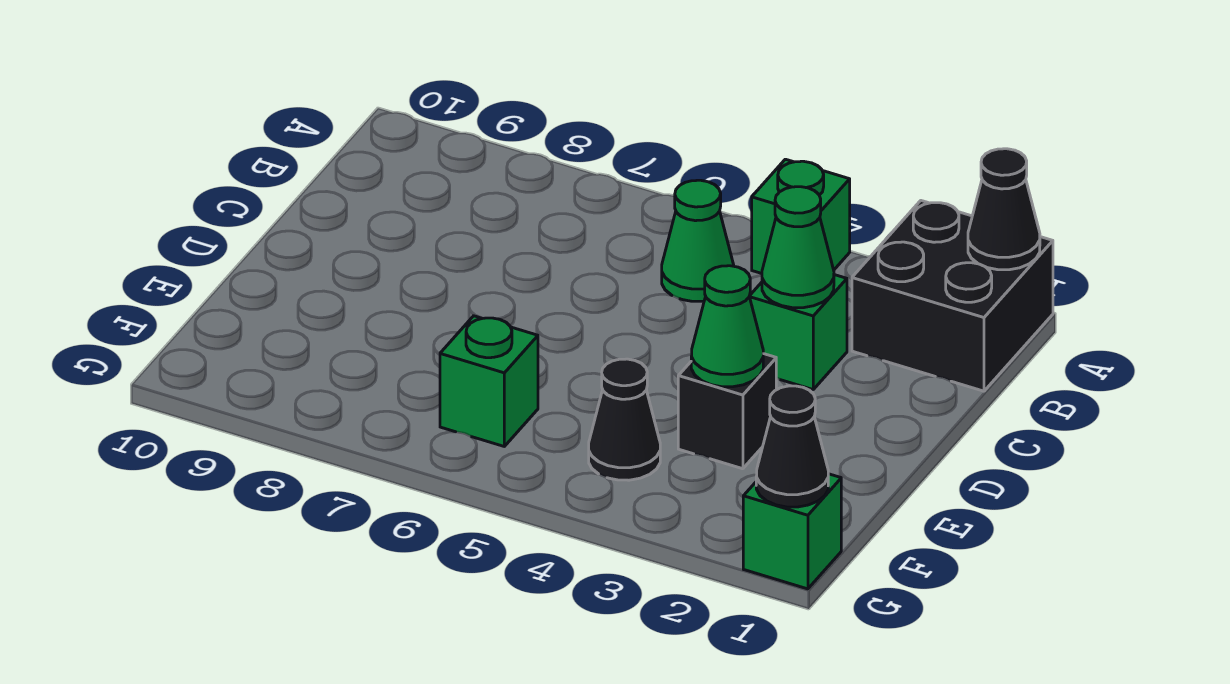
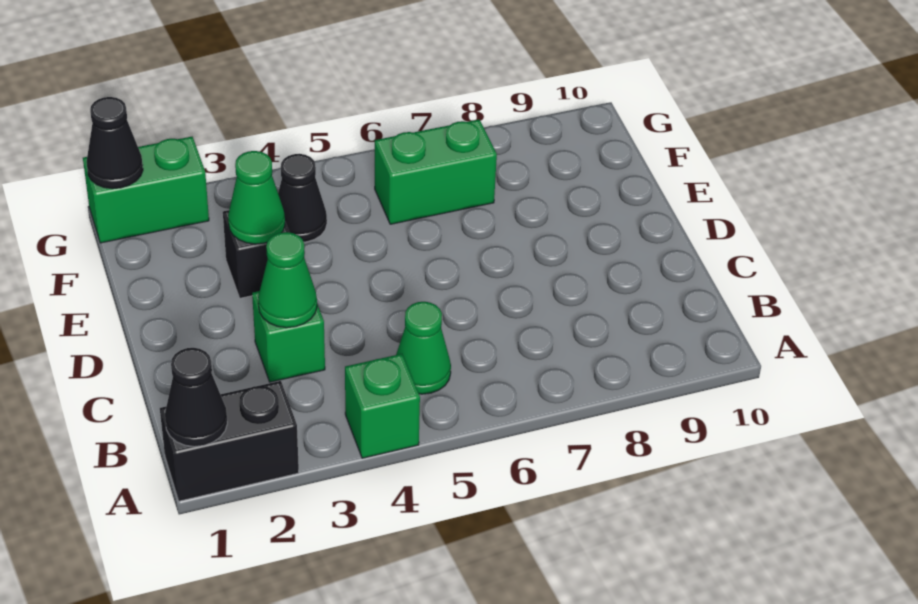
black brick A1:B2 level 1 -> black brick A1:A2 level 1
green brick F6 level 1 -> green brick F6:F7 level 1
green brick G1 level 1 -> green brick G1:G2 level 1

